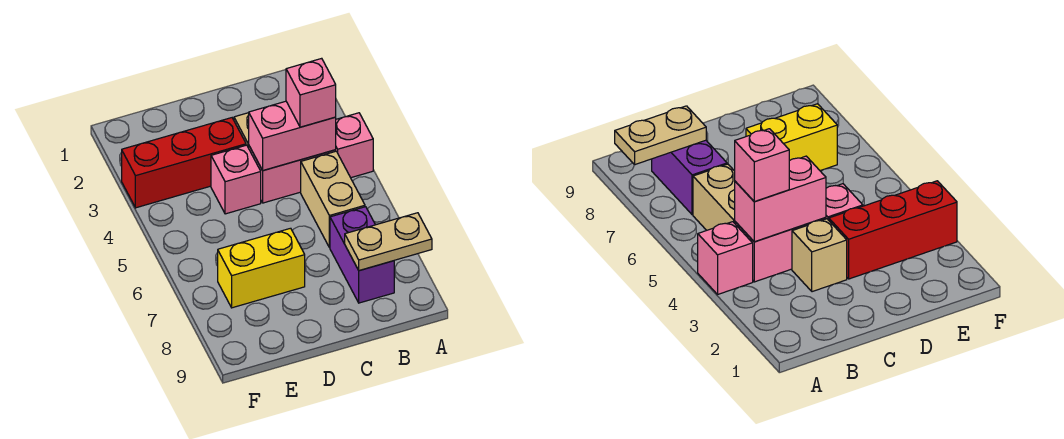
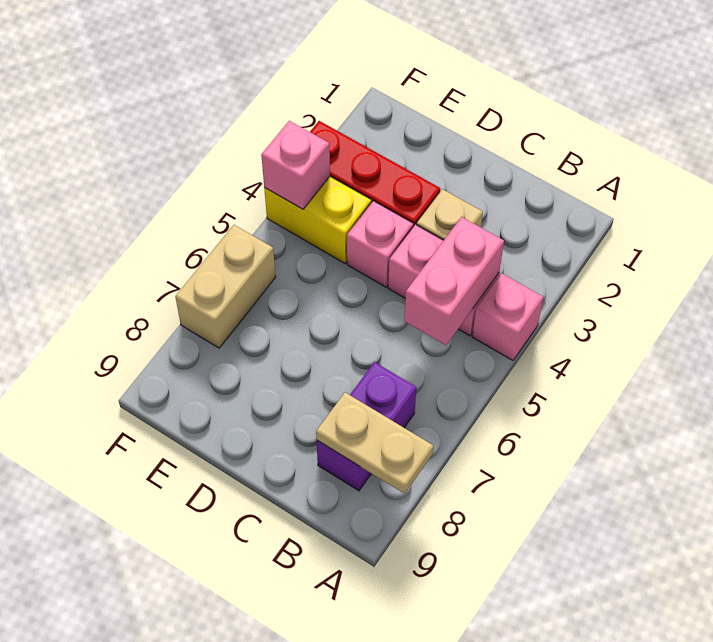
pink brick B4:C4 level 2 -> pink brick B4:B5 level 2
pink brick B4 level 3 -> pink brick F4 level 2
tan brick B5:B6 level 1 -> tan brick F6:F7 level 1
yellow brick D7:E7 level 1 -> yellow brick E4:F4 level 1

